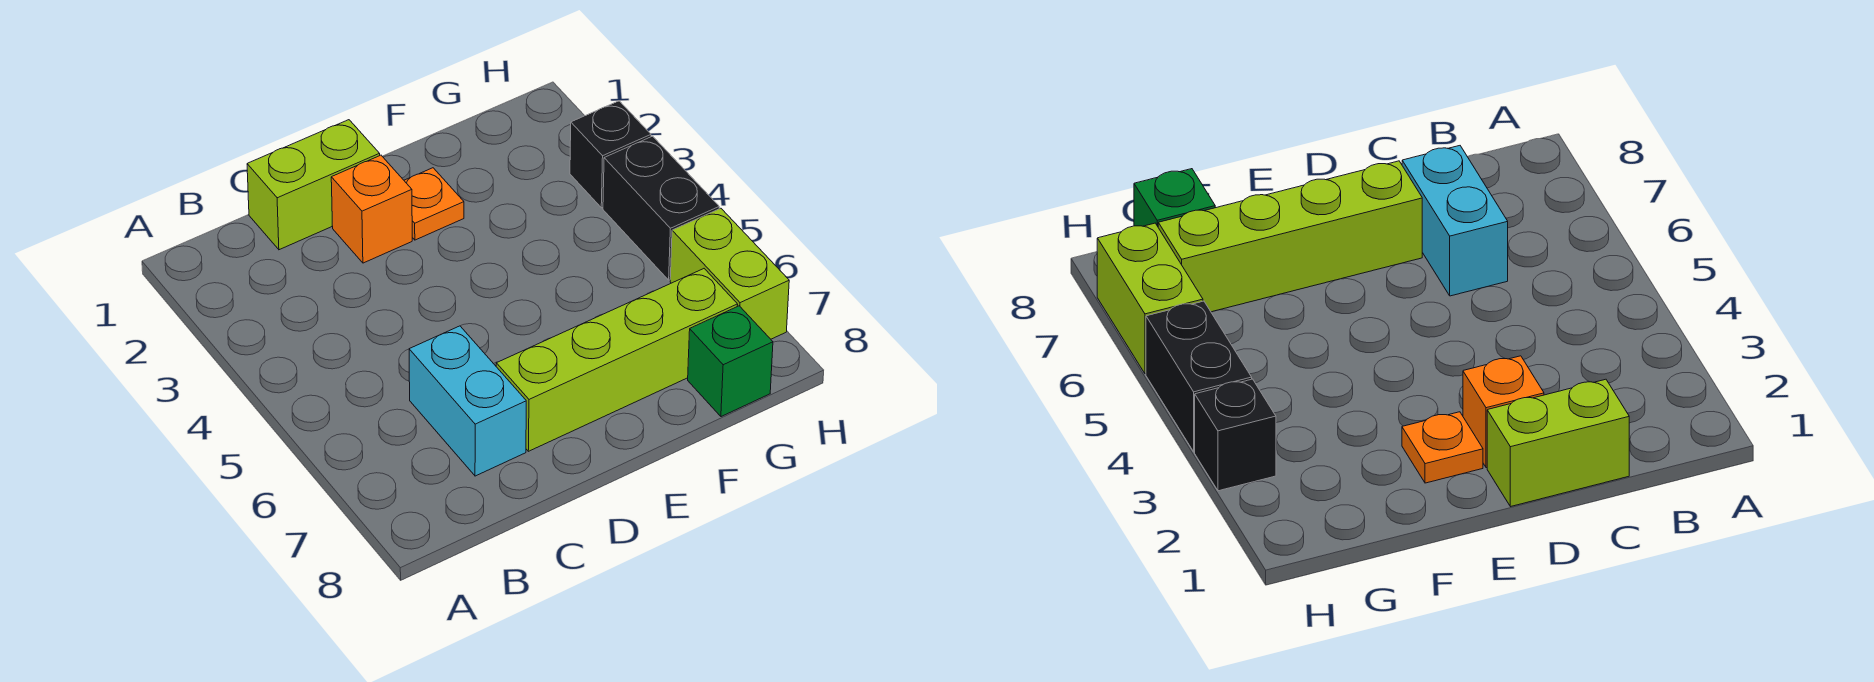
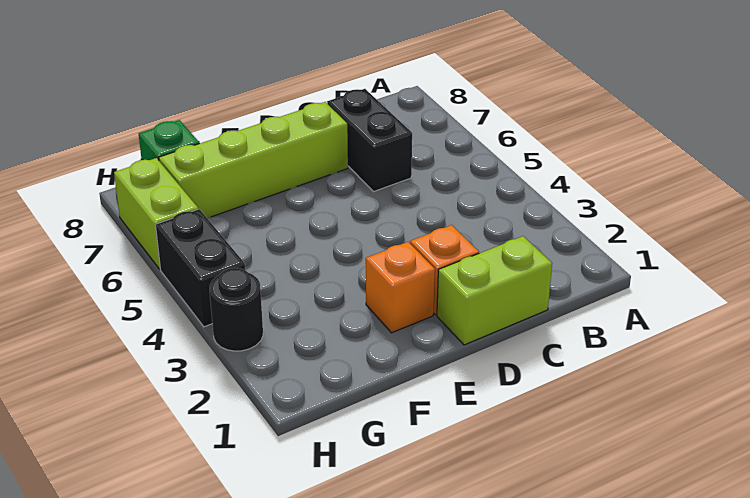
cyan brick C6:C7 level 1 -> black brick C6:C7 level 1
orange plate E2 level 1 -> orange brick E2 level 1
black brick H3 level 1 -> black round brick H3 level 1

